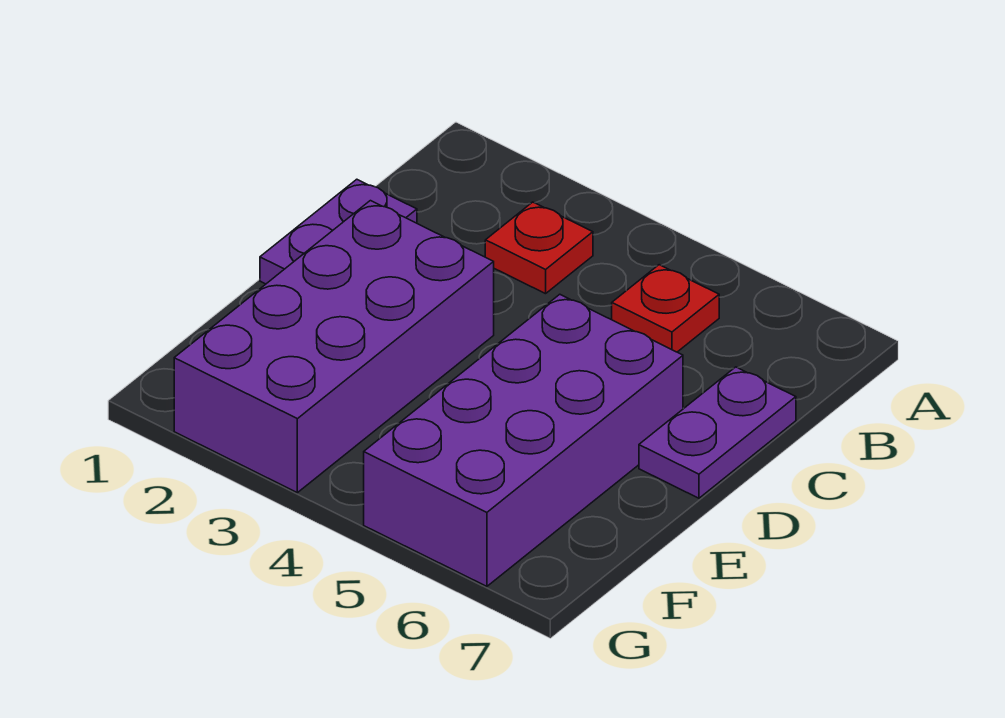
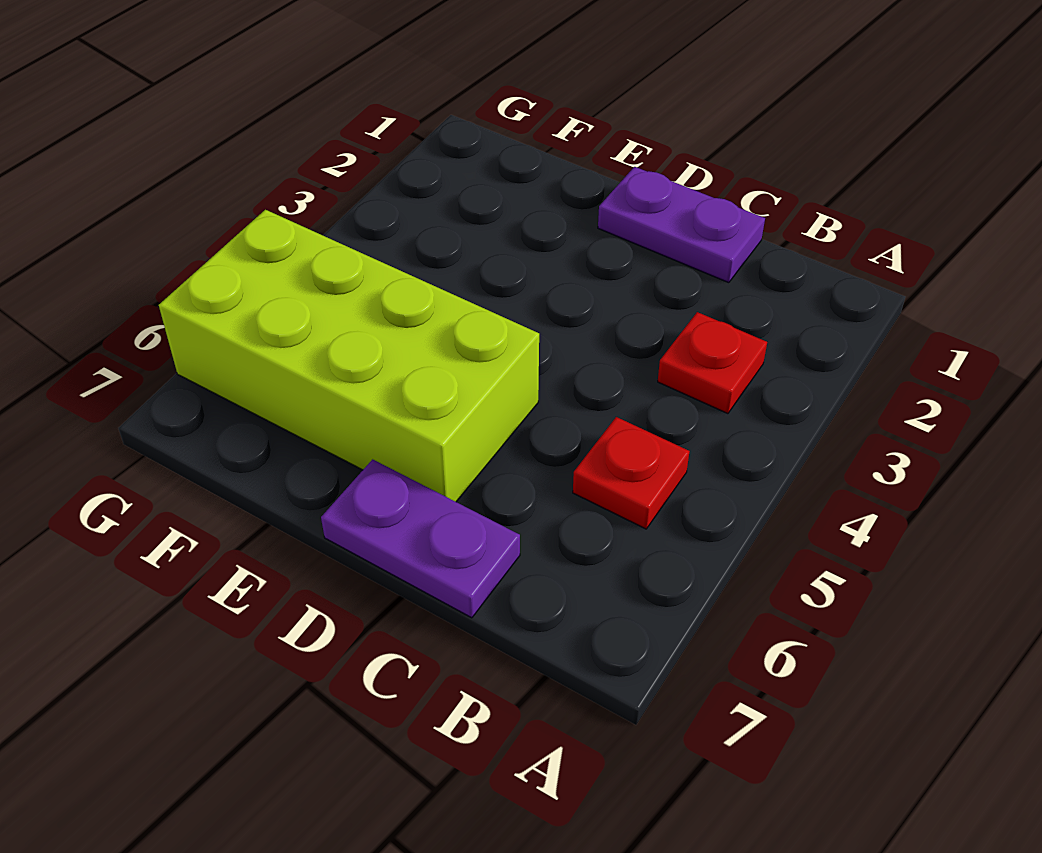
purple brick D2:G3 level 1 -> none
purple brick D5:G6 level 1 -> lime brick D5:G6 level 1

